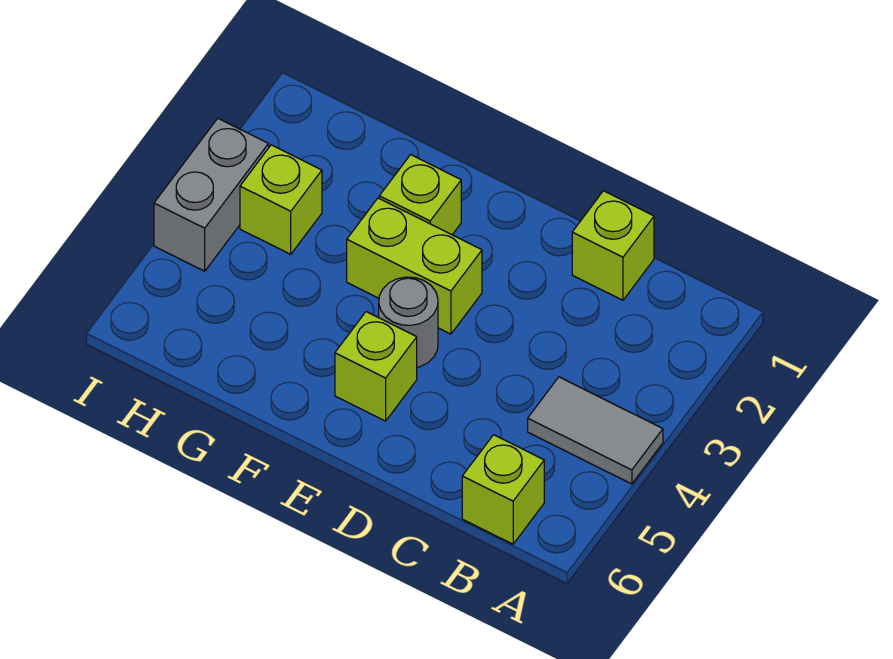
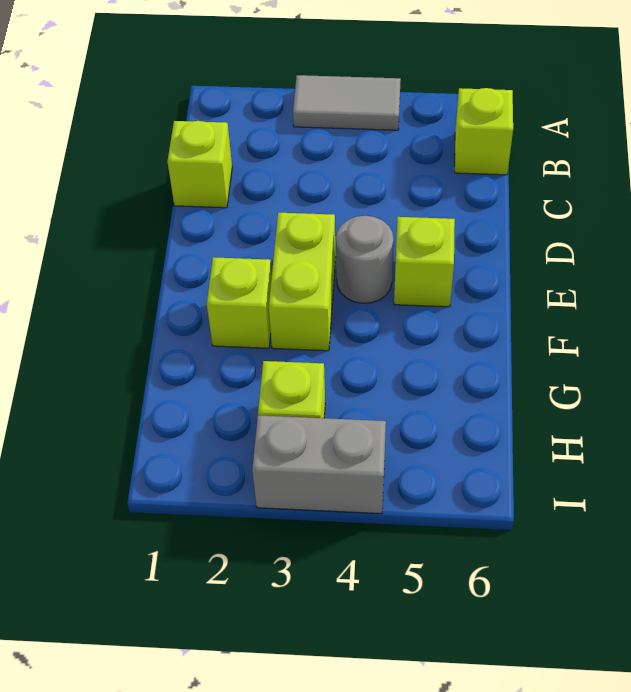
grey tile A4:B4 level 1 -> grey tile A3:A4 level 1

